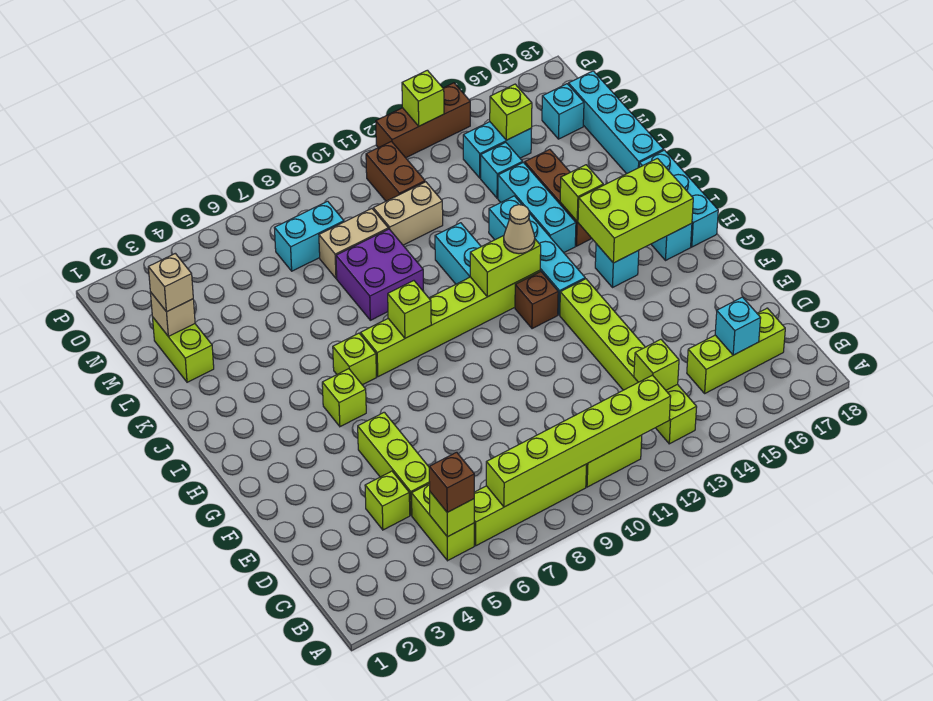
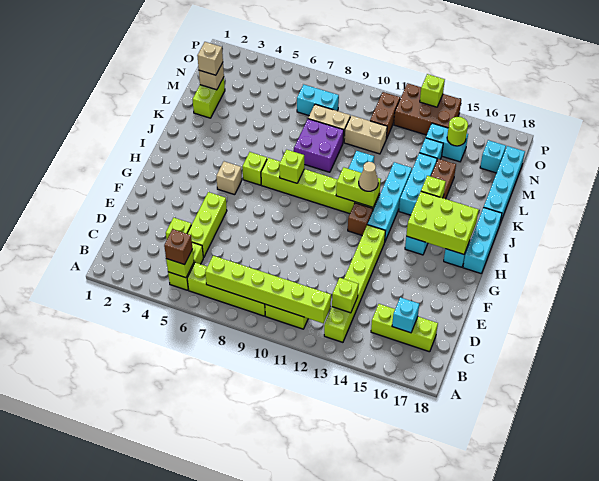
lime brick H5 level 1 -> tan brick H5 level 1
lime brick N15 level 2 -> lime round brick N15 level 2
brown brick P12:P14 level 1 -> brown brick O12:P14 level 1

